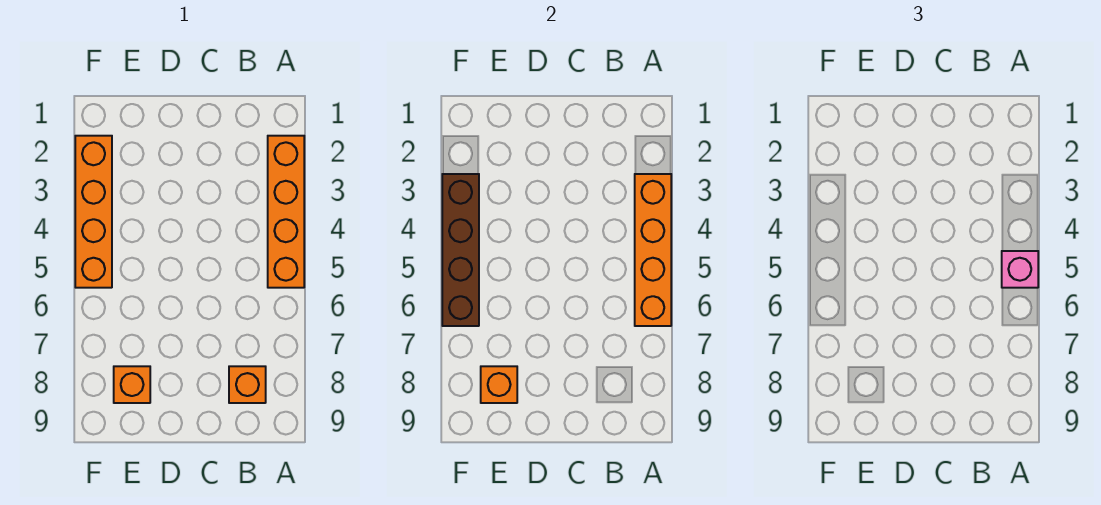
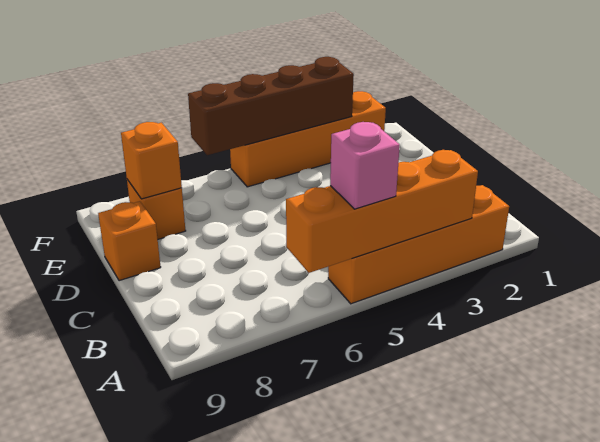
orange brick B8 level 1 -> orange brick D9 level 1

